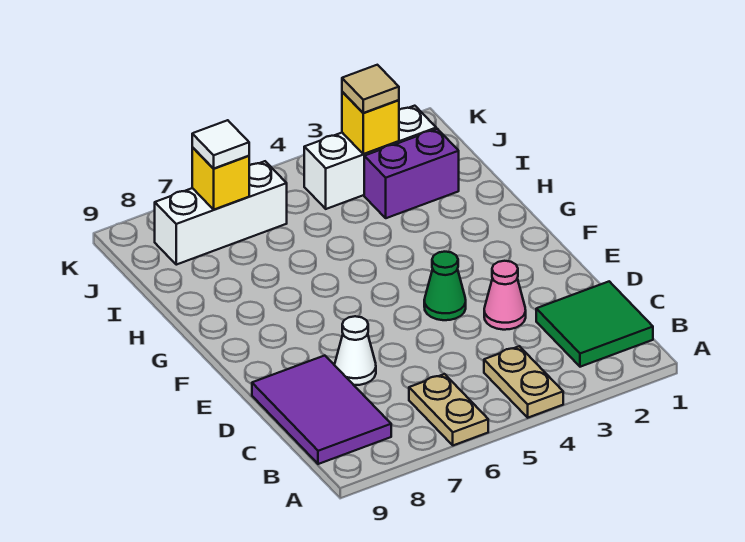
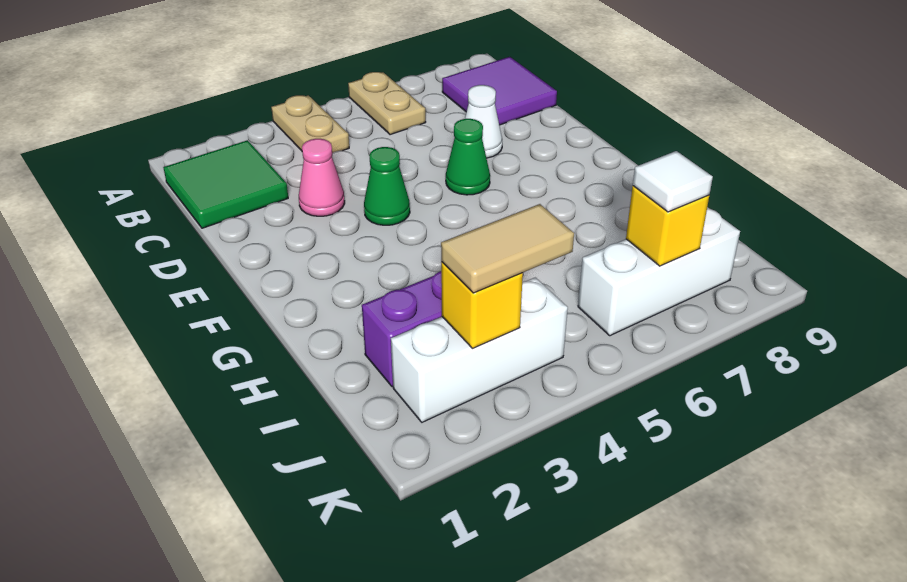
purple tile B8:D9 level 1 -> purple tile B8:C9 level 1
none -> green cone E6 level 1
tan tile J3 level 3 -> tan tile J3:J4 level 3

